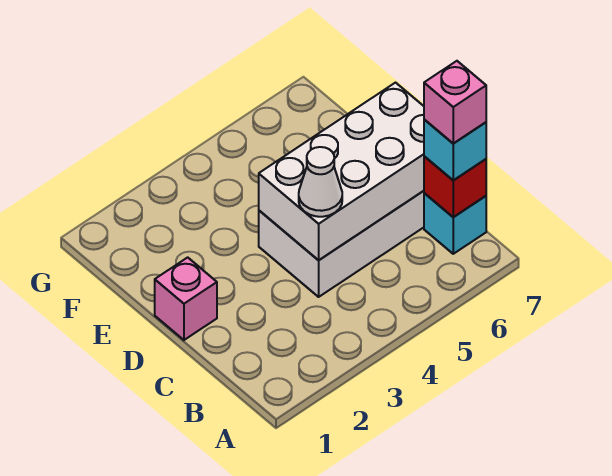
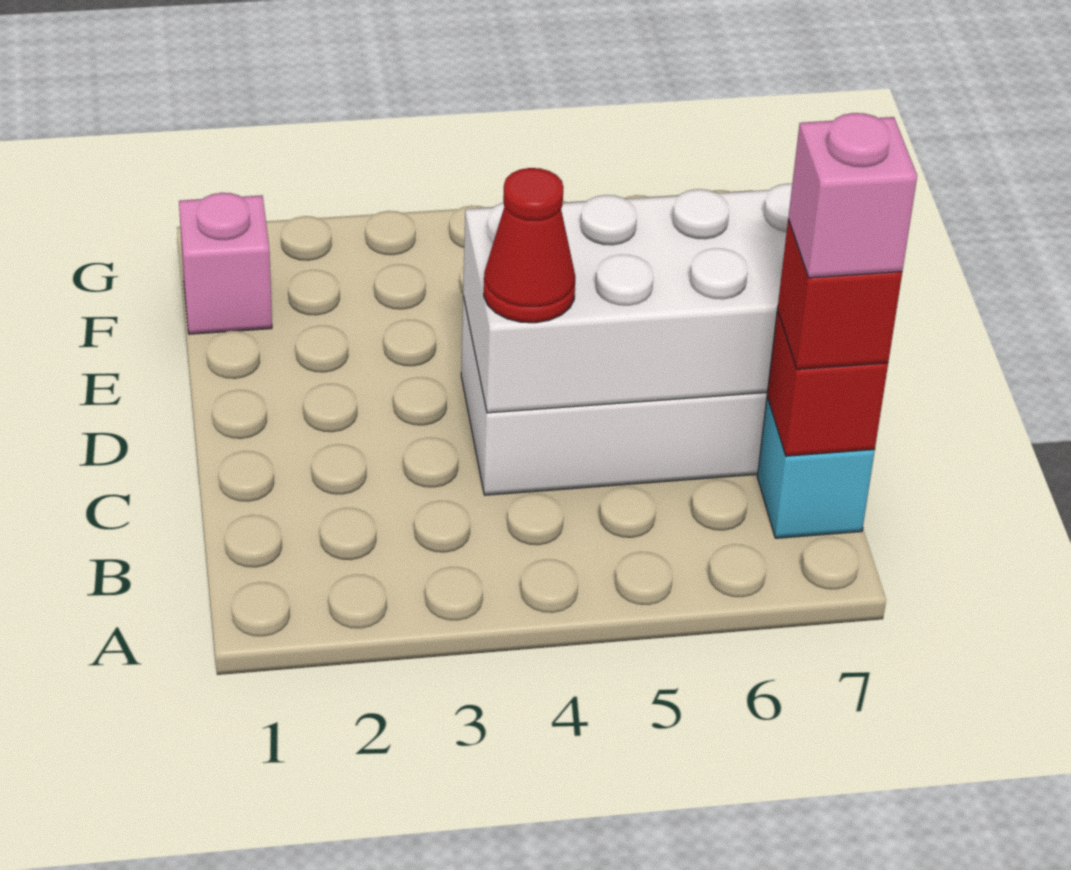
cyan brick B7 level 3 -> red brick B7 level 3
white cone C4 level 3 -> red cone C4 level 3
pink brick D1 level 1 -> pink brick F1 level 1

